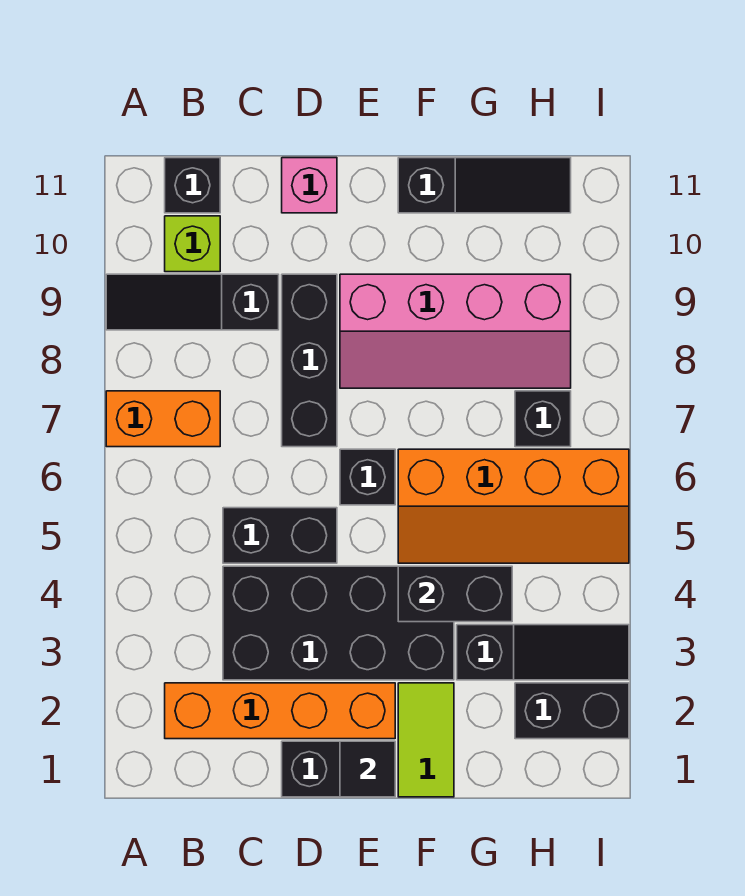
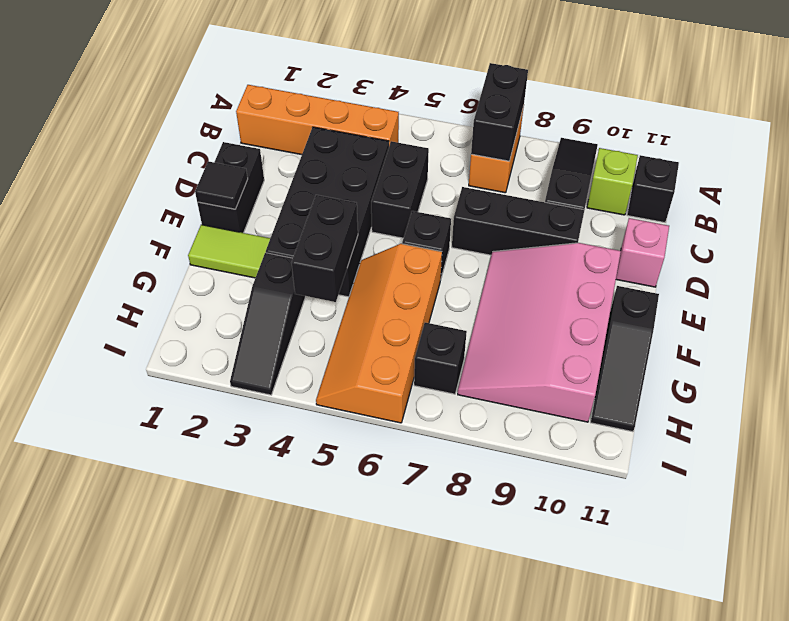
orange brick B2:E2 level 1 -> orange brick B1:B4 level 1
pink slope E8:H9 level 1 top 9 -> pink slope E8:H10 level 1 top 10
black brick H2:I2 level 1 -> black brick A7:B7 level 2

